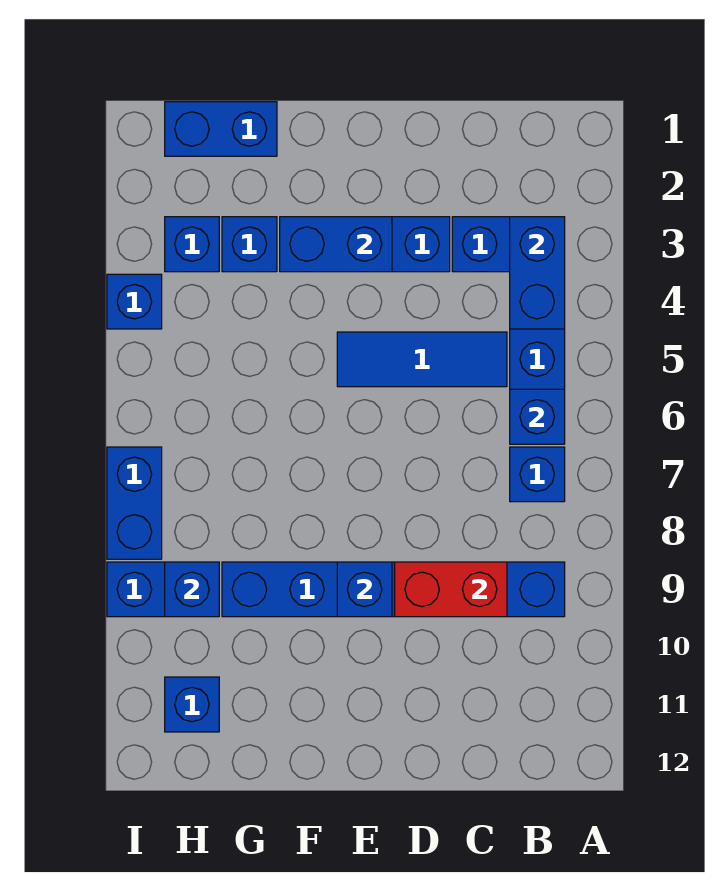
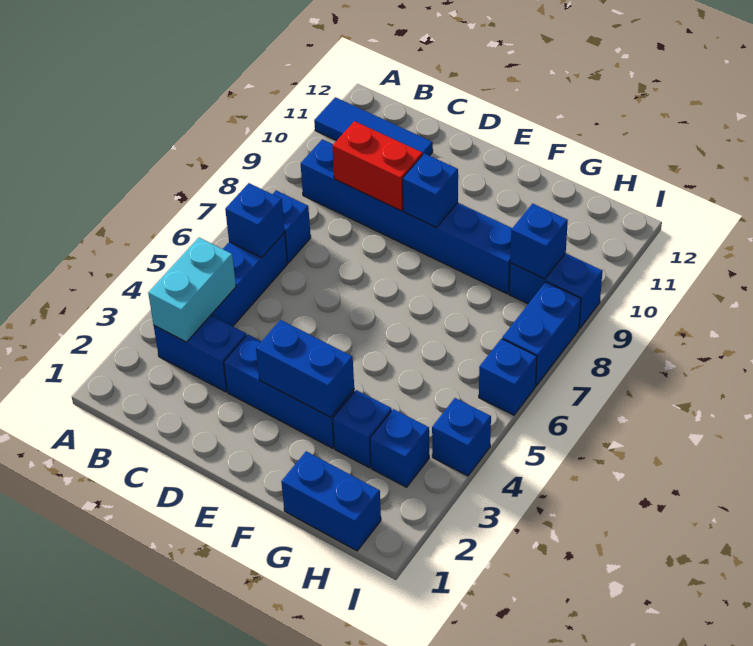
blue brick B3:B4 level 2 -> cyan brick B3:B4 level 2
blue tile C5:E5 level 1 -> blue tile A11:C11 level 1
blue brick H11 level 1 -> blue brick I6 level 1

